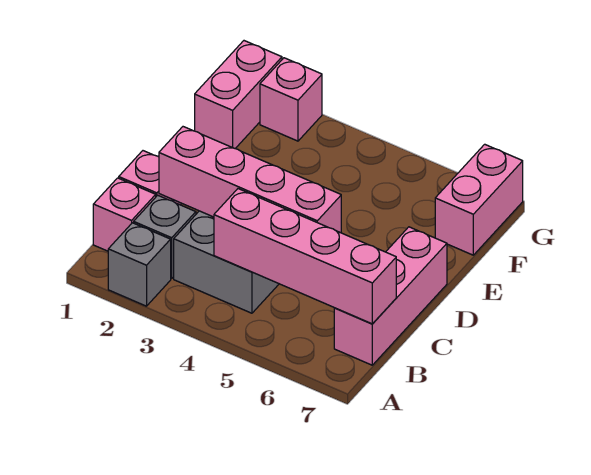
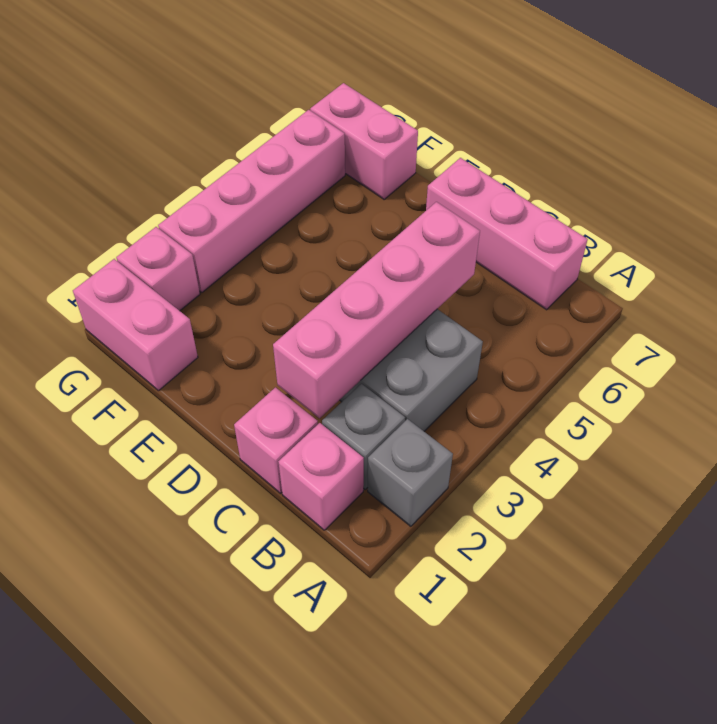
pink brick B4:B7 level 2 -> pink brick G3:G6 level 1

